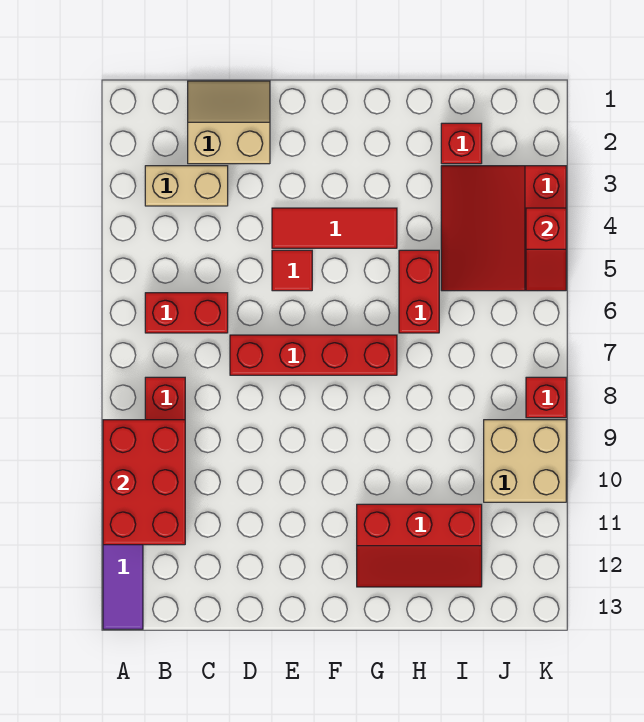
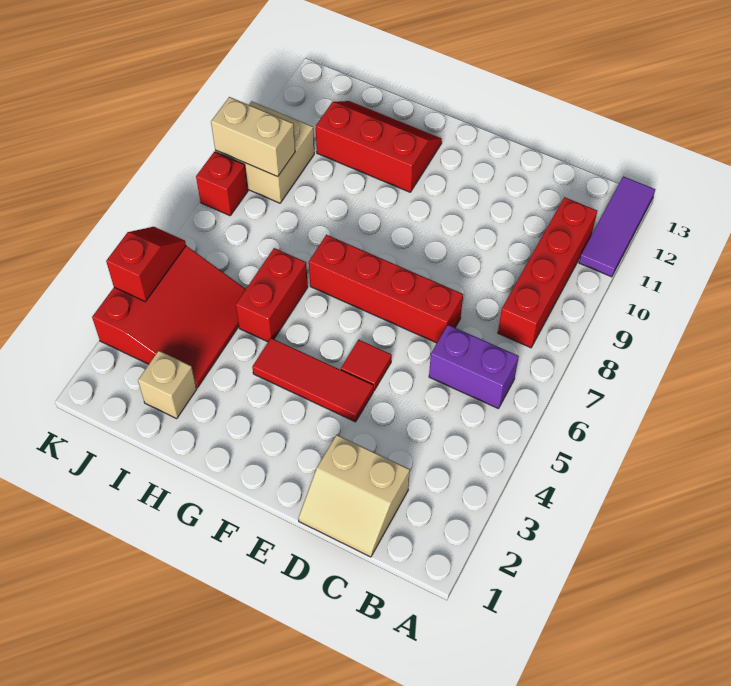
red brick A9:B11 level 2 -> none
tan brick B3:C3 level 1 -> tan brick J9:K9 level 2
red brick B6:C6 level 1 -> purple brick B6:C6 level 1
red brick I2 level 1 -> tan brick I2 level 1

